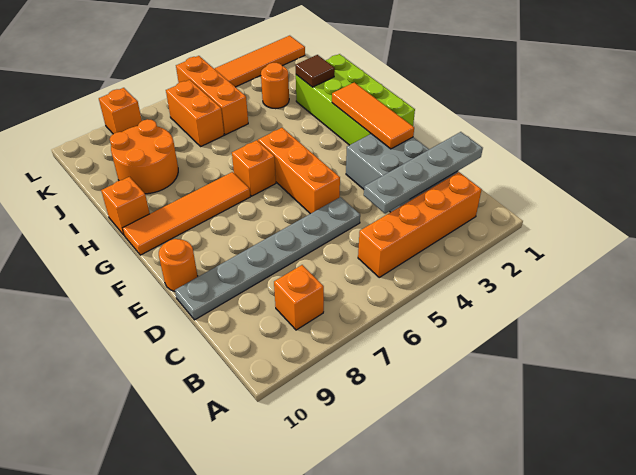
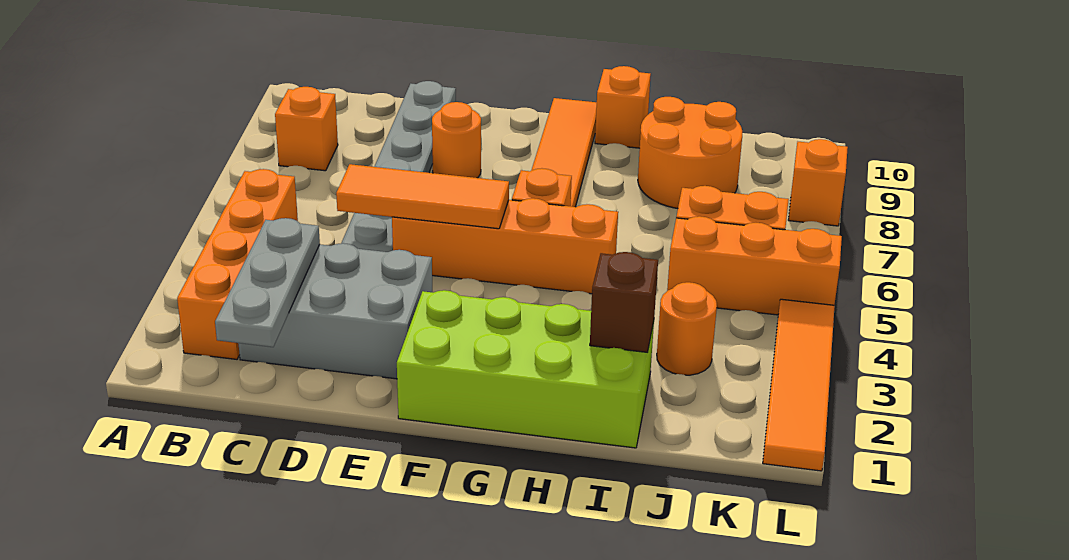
grey plate C1:C4 level 2 -> grey plate C1:C3 level 2
orange tile E2:G2 level 2 -> orange tile D5:F5 level 2
orange brick E5:G5 level 1 -> orange brick E5:H5 level 1
orange round brick E10 level 1 -> orange round brick E8 level 1
brown tile I2 level 2 -> brown brick I2 level 2

